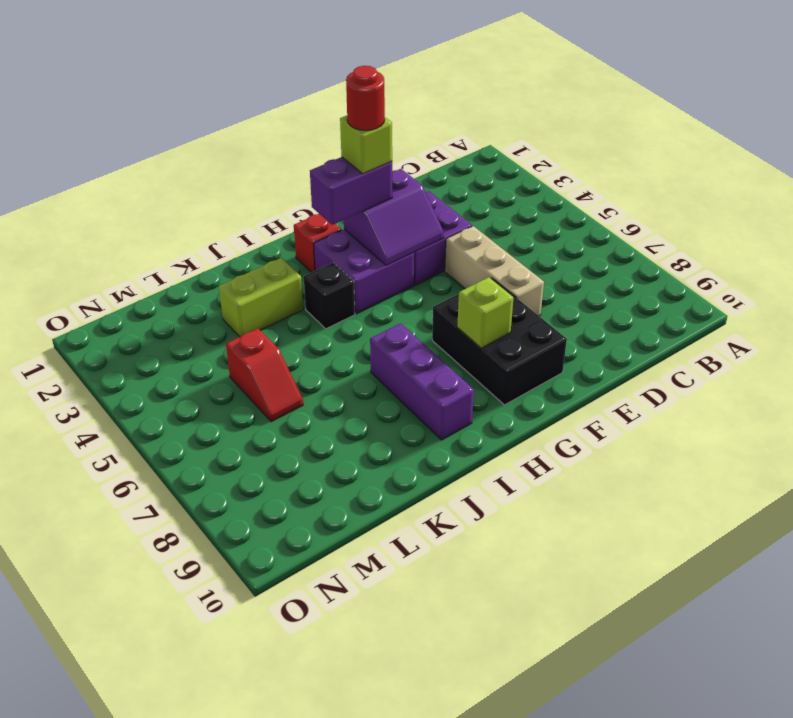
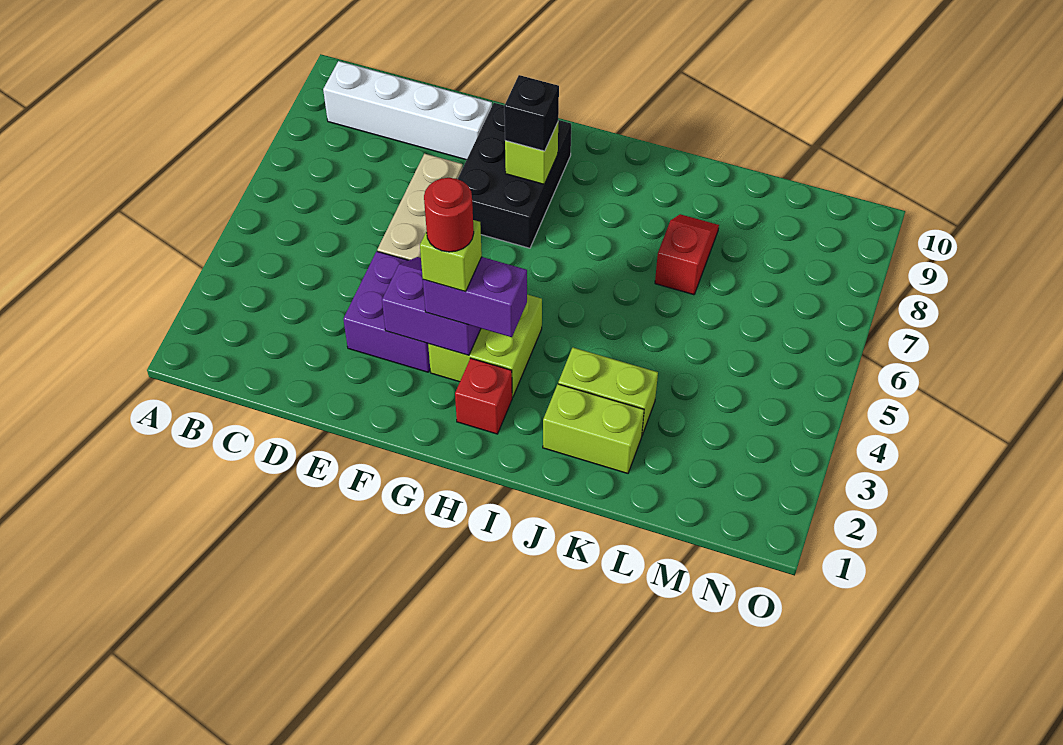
none -> white brick B9:E9 level 1
purple brick G3:H4 level 1 -> lime brick G3:H4 level 1
black brick I4 level 1 -> black brick G8 level 3
purple brick I7:I9 level 1 -> none
none -> lime brick J2:K2 level 1
red slope L5:L6 level 1 top 5 -> red slope K7:K8 level 1 top 7

